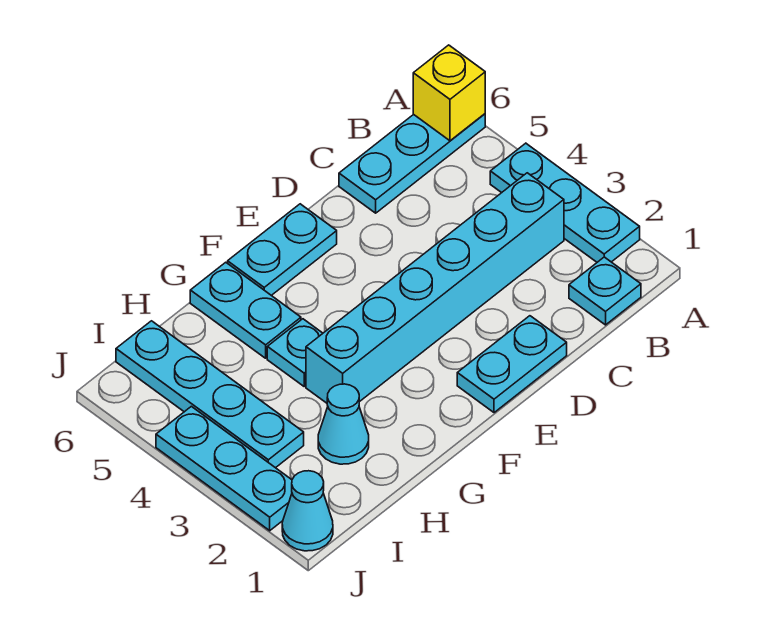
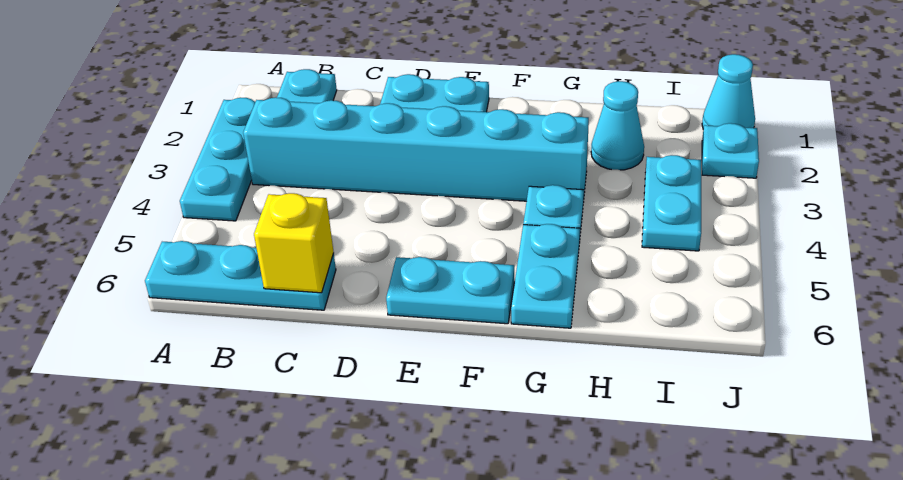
yellow brick A6 level 2 -> yellow brick C6 level 2
cyan plate I3:I6 level 1 -> cyan plate I3:I4 level 1
cyan plate J2:J4 level 1 -> cyan plate J2 level 1

